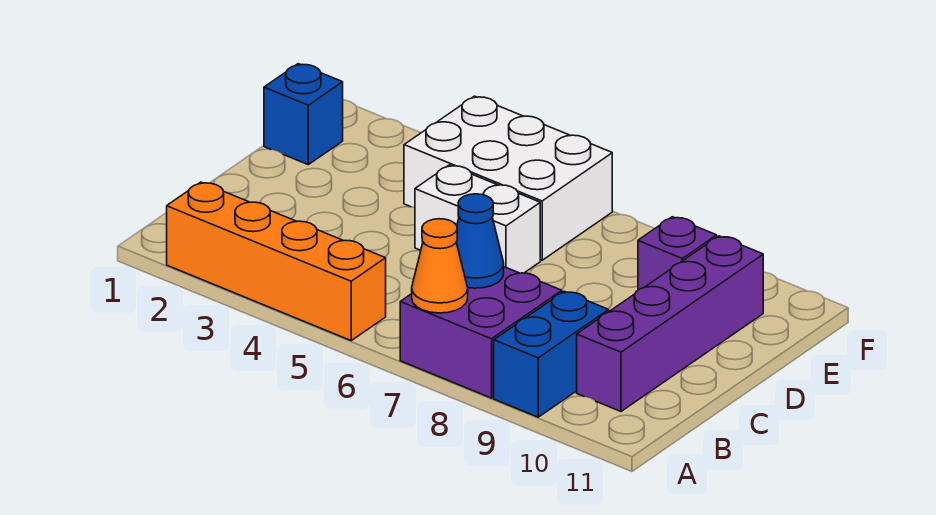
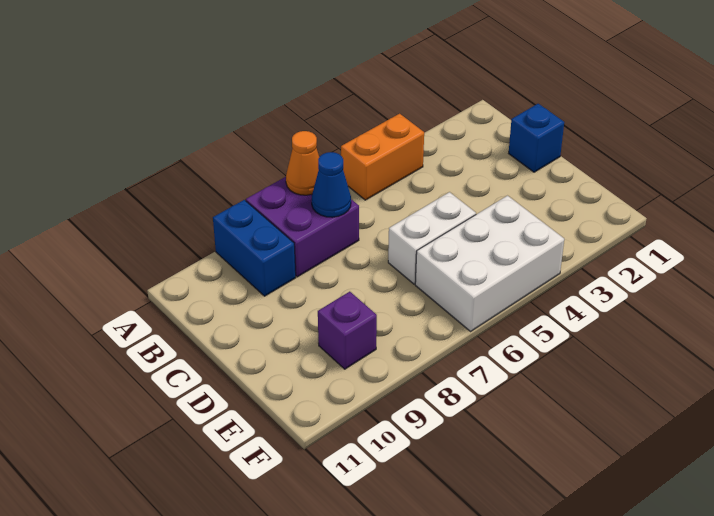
orange brick A2:A5 level 1 -> orange brick A4:A5 level 1
purple brick B10:E10 level 1 -> none
blue brick E1 level 1 -> blue brick C1 level 1

